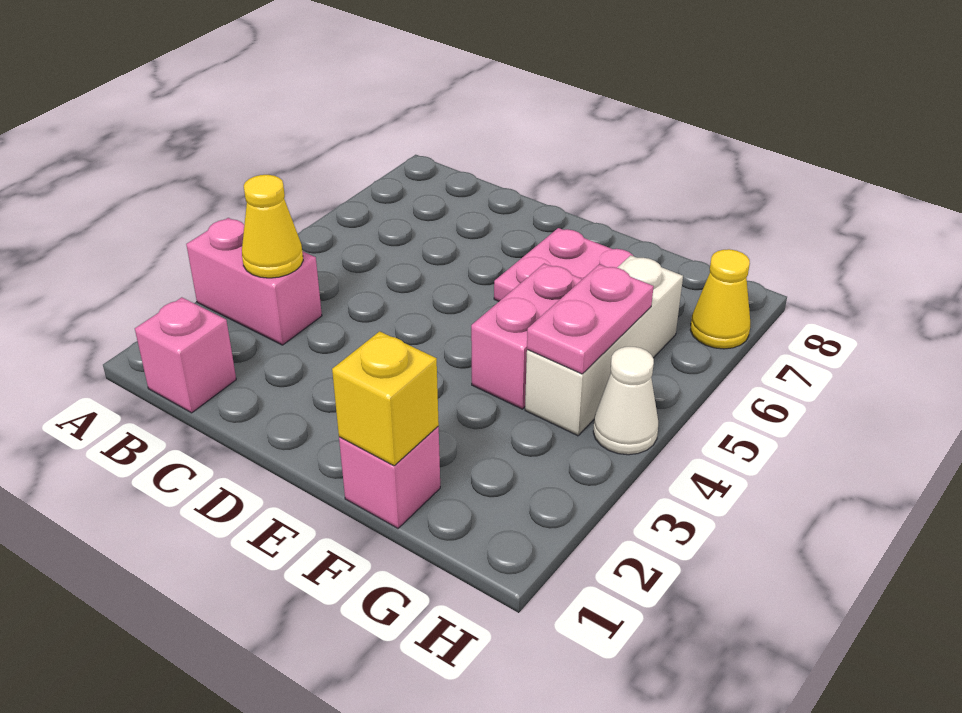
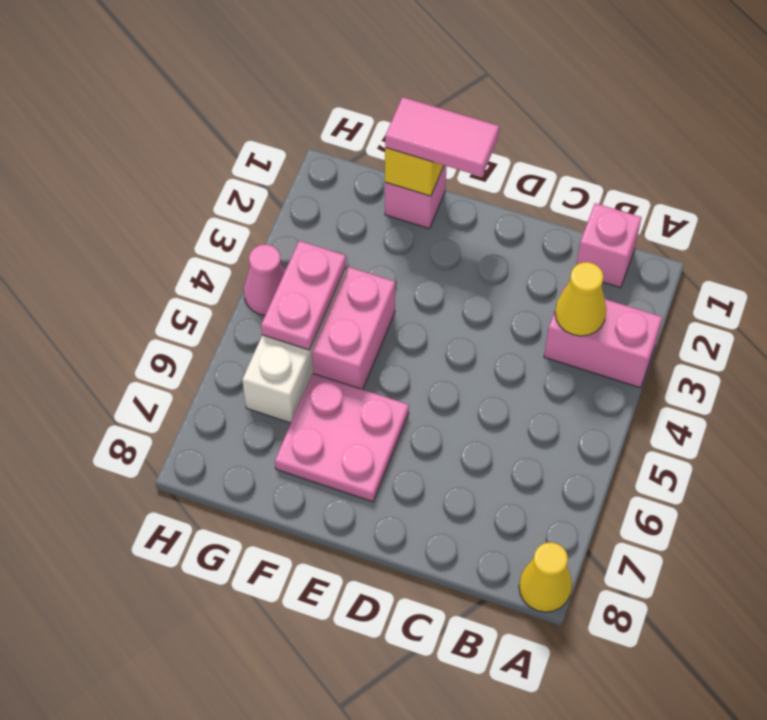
none -> pink tile E1:F1 level 3
white cone H4 level 1 -> pink cone H4 level 1
yellow cone H7 level 1 -> yellow cone A8 level 1

